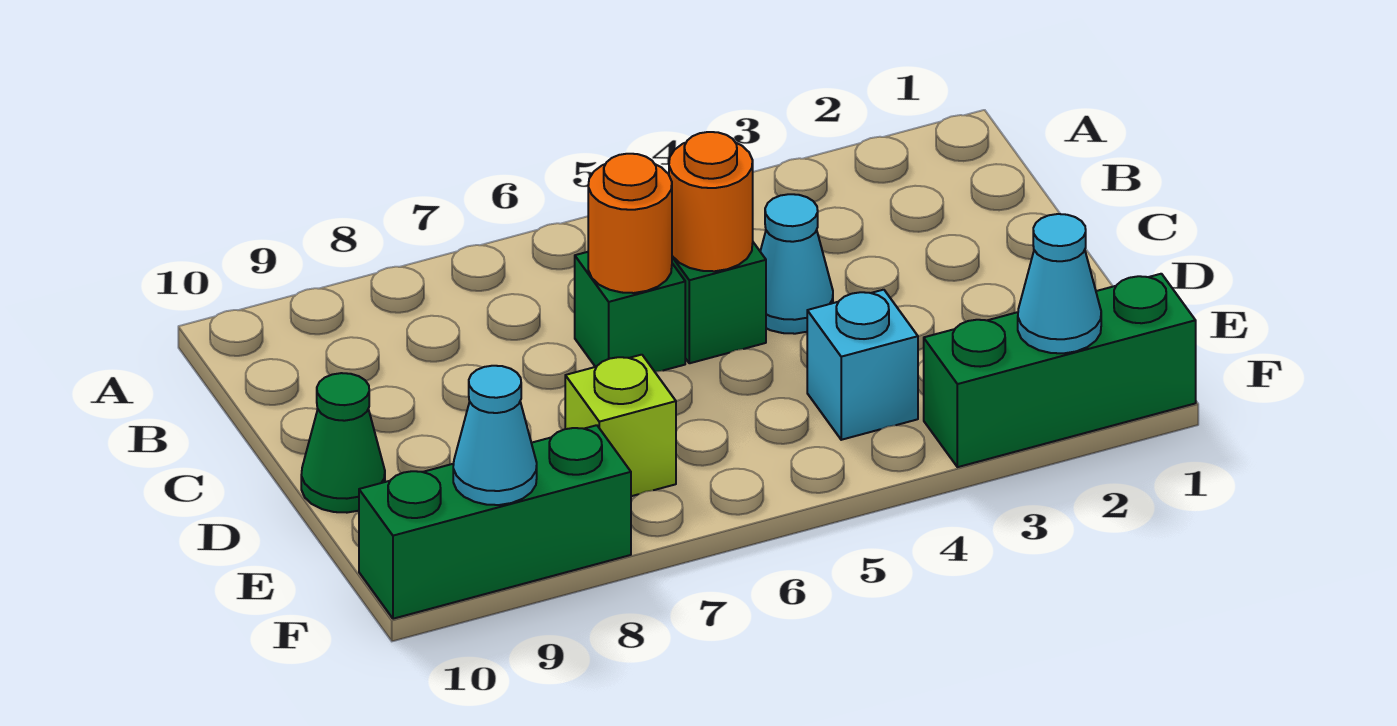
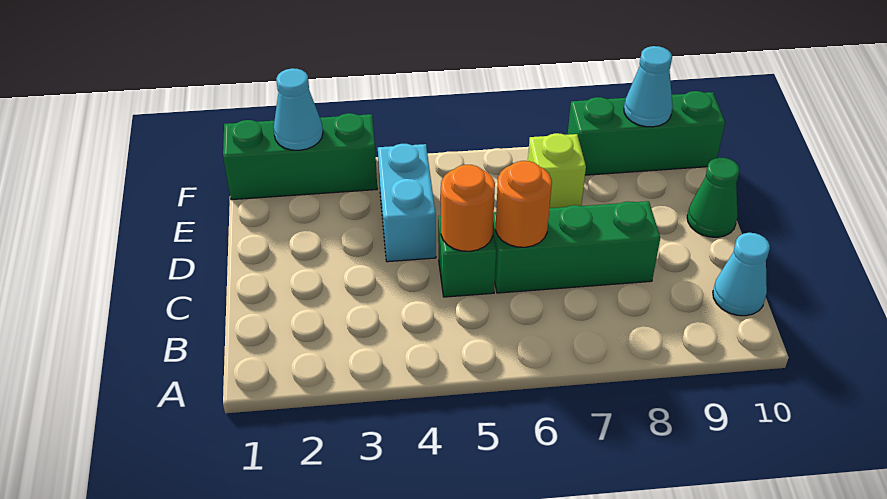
cyan cone C4 level 1 -> cyan cone B10 level 1
green brick C6 level 1 -> green brick C6:C8 level 1
cyan brick E4 level 1 -> cyan brick D4:E4 level 1

